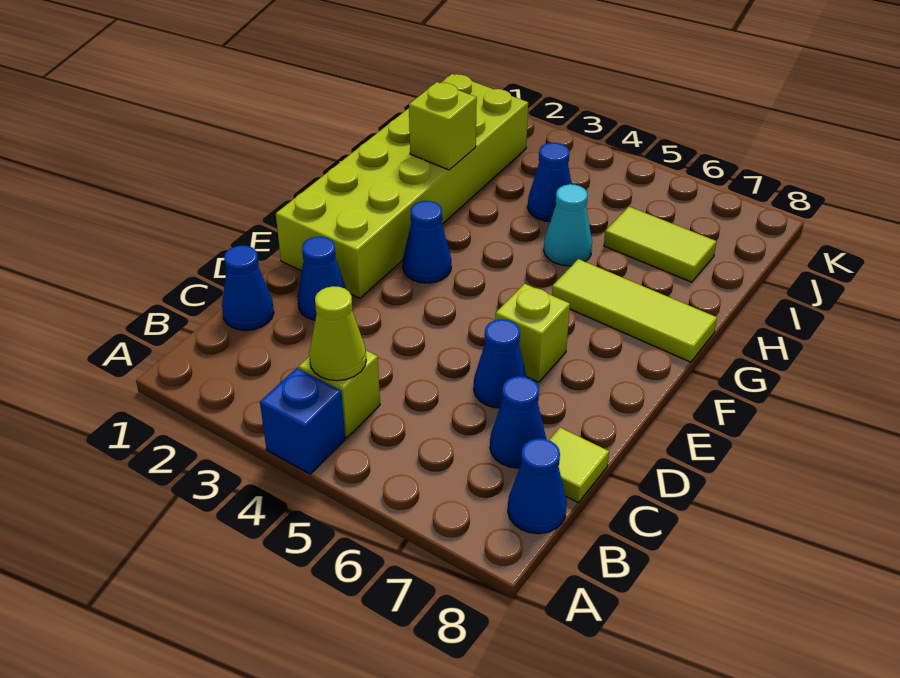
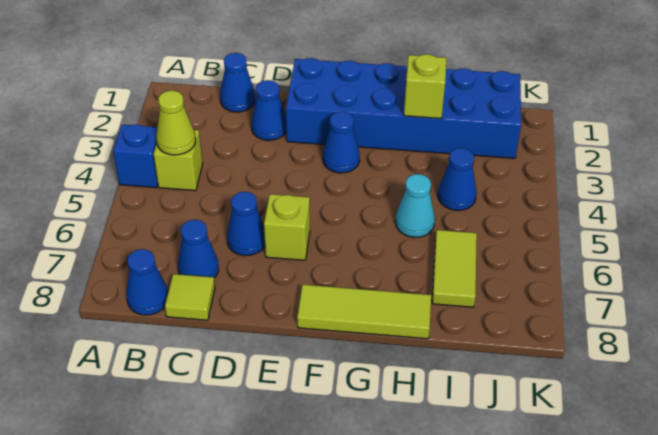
lime brick E1:J2 level 1 -> blue brick E1:J2 level 1
lime tile G6:G8 level 1 -> lime tile F8:H8 level 1

